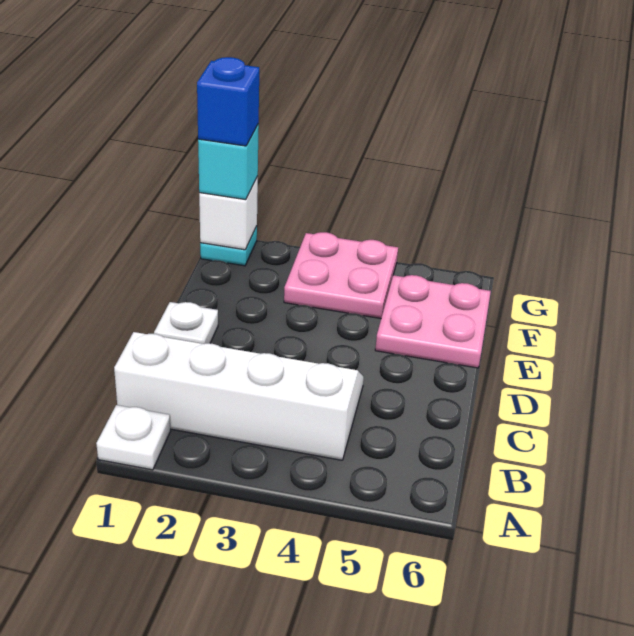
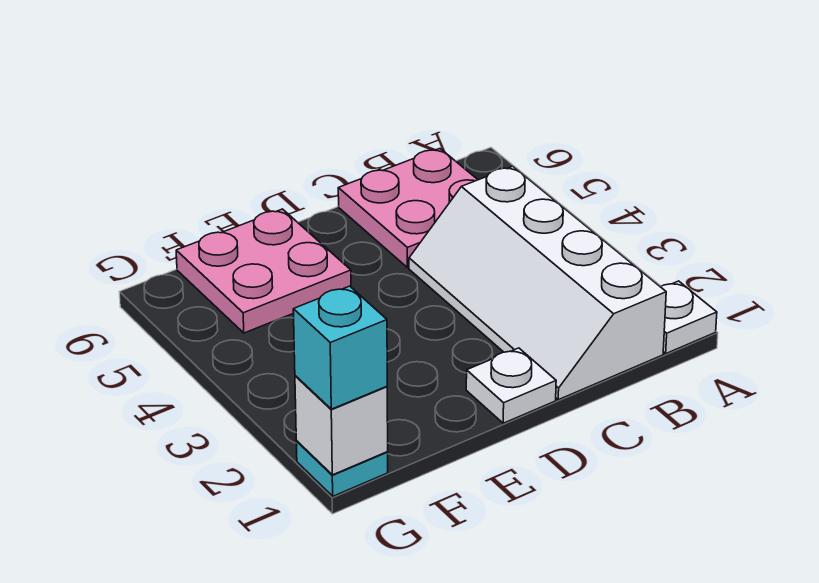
pink plate F3:G4 level 1 -> pink plate B5:C6 level 1
blue brick G1 level 4 -> none

